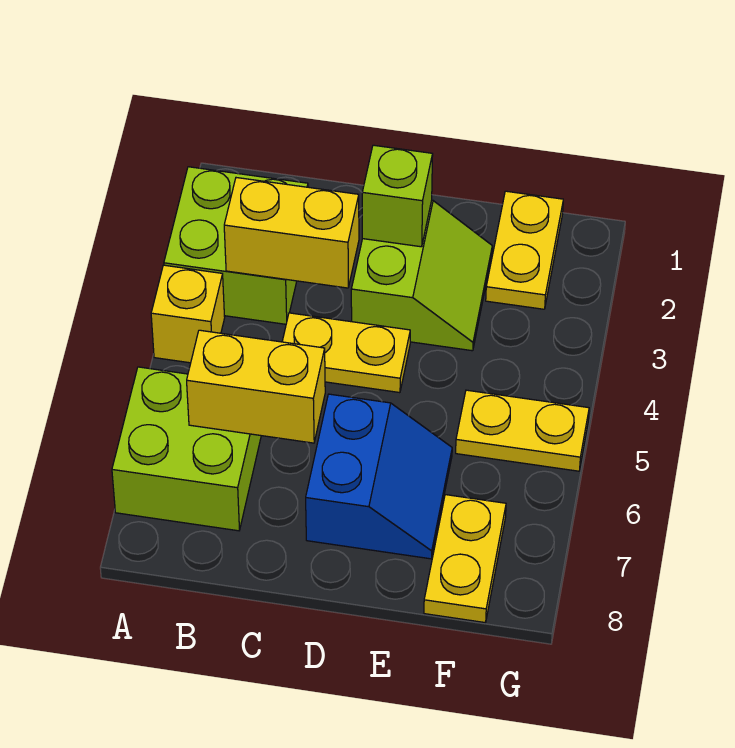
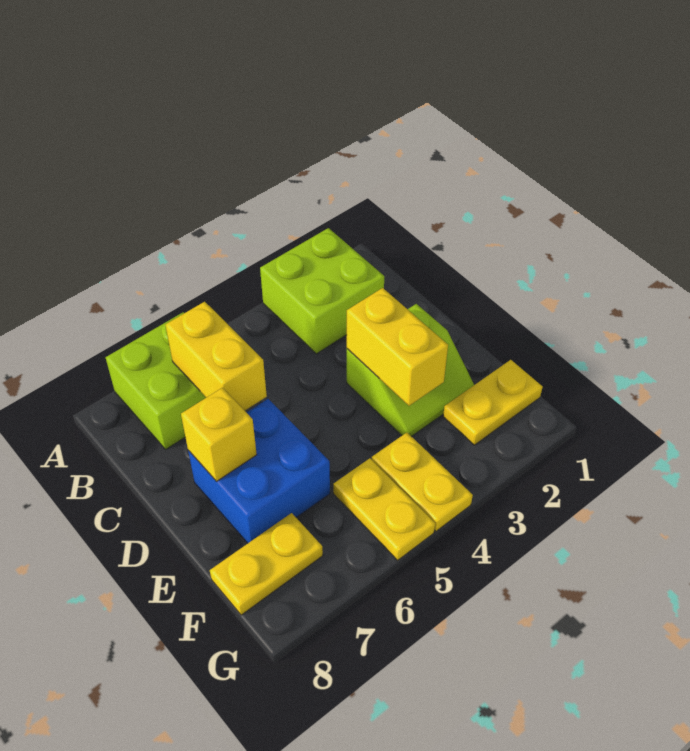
yellow brick A4 level 1 -> yellow brick D7 level 2
yellow brick B3:C3 level 2 -> yellow brick D3:E3 level 2
yellow plate C4:D4 level 1 -> yellow plate F4:G4 level 1
lime brick D2 level 2 -> none
blue slope D6:E7 level 1 top D -> blue brick D6:E7 level 1

